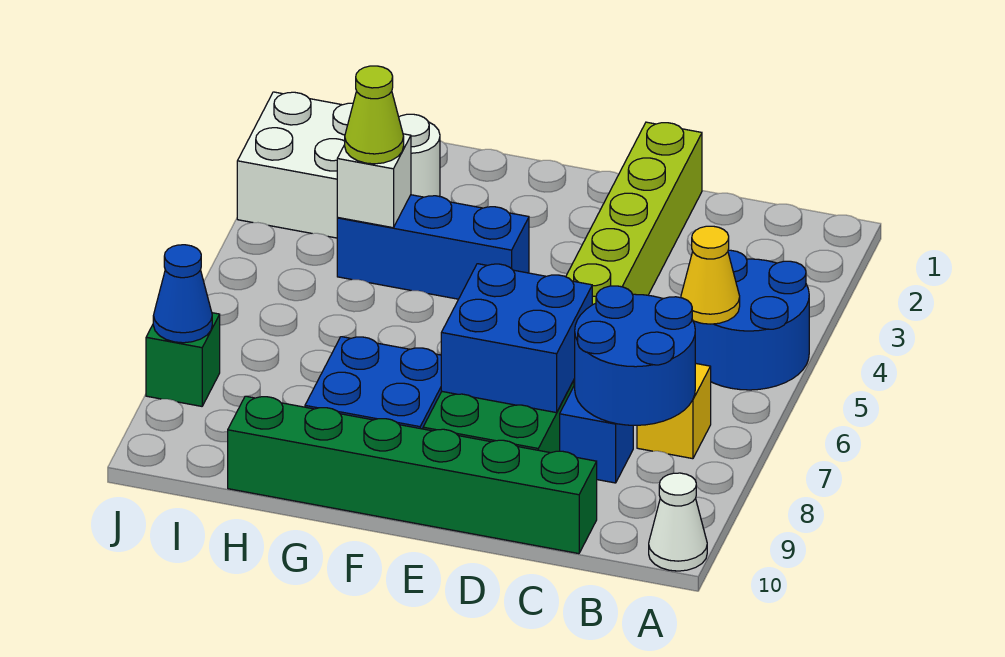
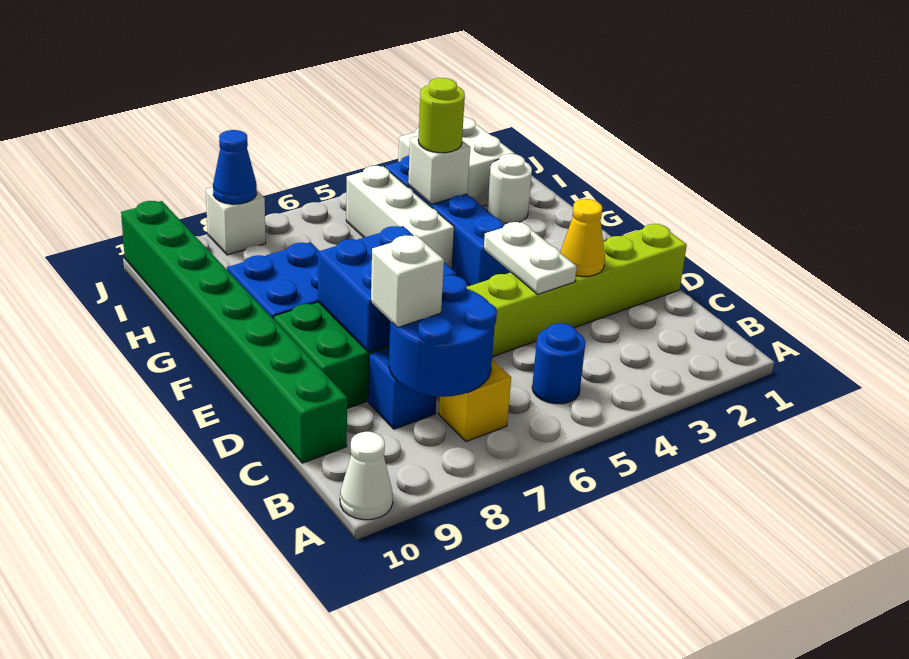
blue round brick A4:B5 level 1 -> blue round brick B5 level 1
yellow cone B5 level 2 -> yellow cone D3 level 2
none -> white brick C8 level 3
green brick C10:H10 level 1 -> green brick C10:J10 level 1
none -> white plate D4:E4 level 2
blue brick F4:H4 level 1 -> blue brick F4:I4 level 1
none -> white brick G5:I5 level 1
lime cone H4 level 3 -> lime round brick H4 level 3
green brick J8 level 1 -> white brick J8 level 1

